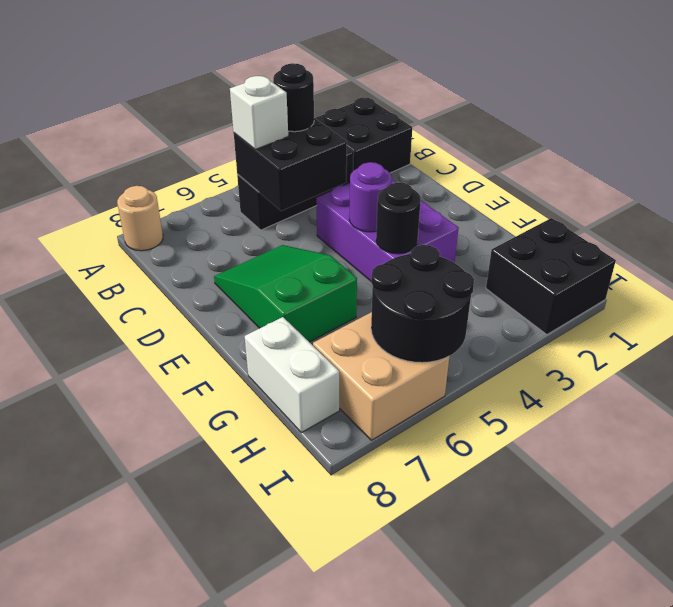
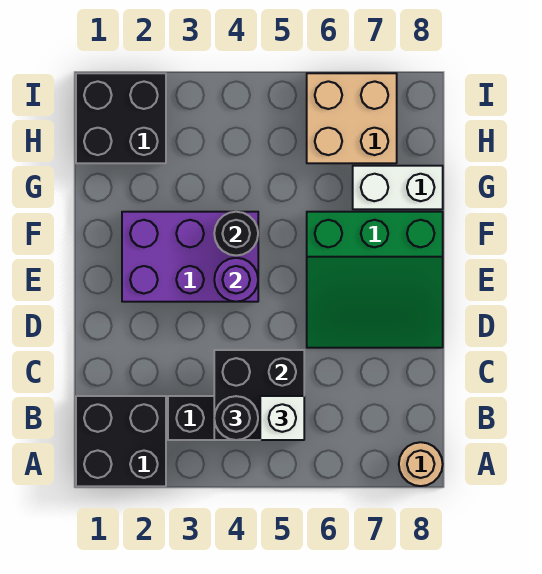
purple brick D3:F4 level 1 -> purple brick E2:F4 level 1
green slope D6:F7 level 1 top F -> green slope D6:F8 level 1 top F
white brick G8:H8 level 1 -> white brick G7:G8 level 1
black round brick H5:I6 level 2 -> none

